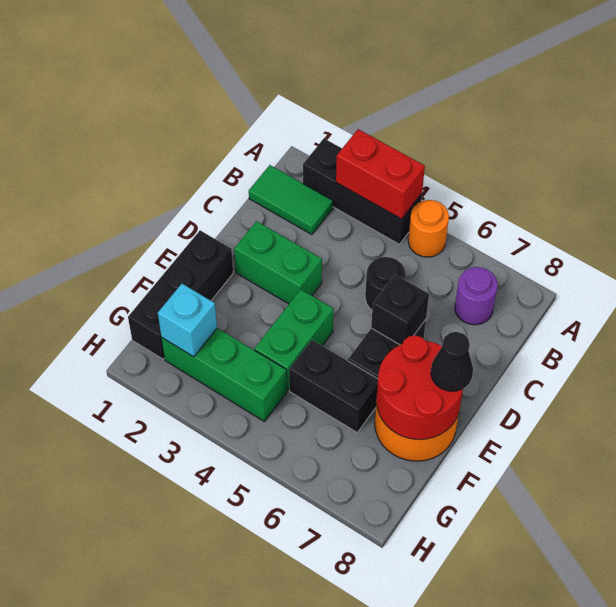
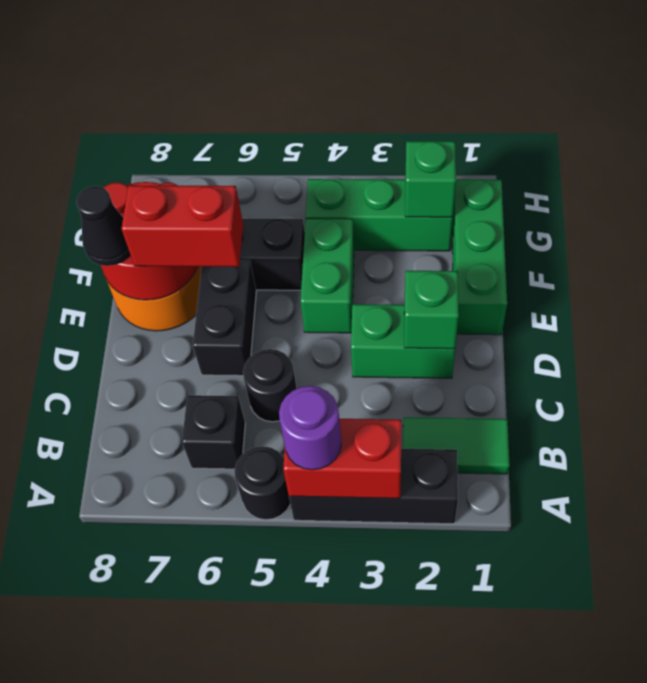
orange round brick A5 level 1 -> black round brick A5 level 1
purple round brick B7 level 1 -> purple round brick A4 level 3
none -> green brick D2 level 2
black brick D6 level 2 -> black brick B6 level 1
black brick E1:G1 level 1 -> green brick E1:G1 level 1
none -> red brick E6:E7 level 3
cyan brick G2 level 2 -> green brick G2 level 2

